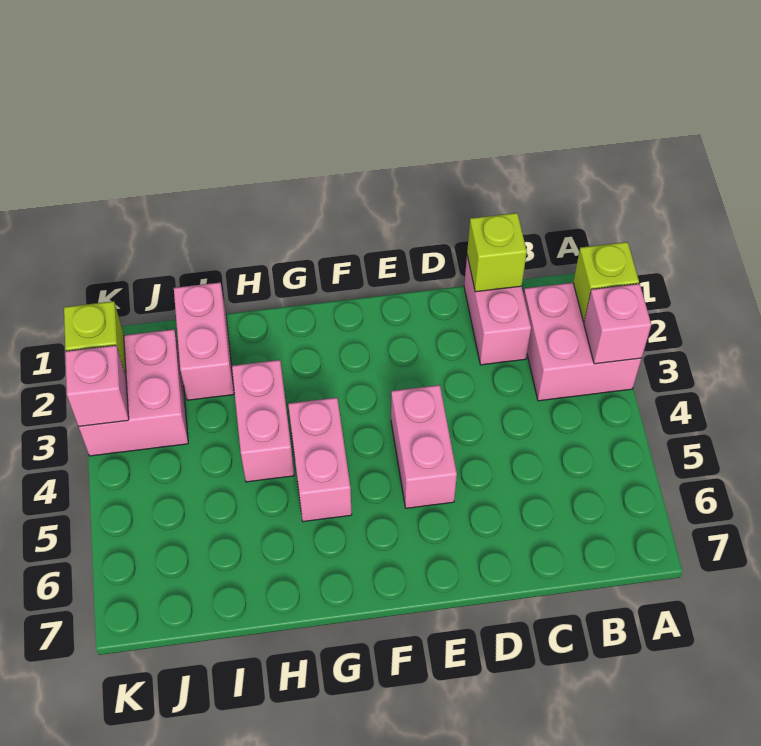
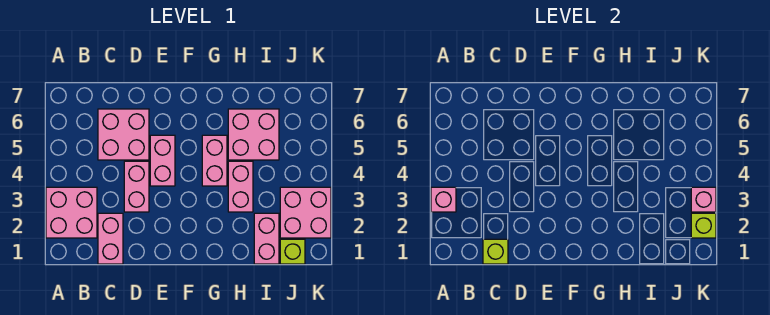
lime brick A2 level 2 -> lime brick J1 level 1
none -> pink brick C5:D6 level 1
none -> pink brick D3:D4 level 1
none -> pink brick H5:I6 level 1

